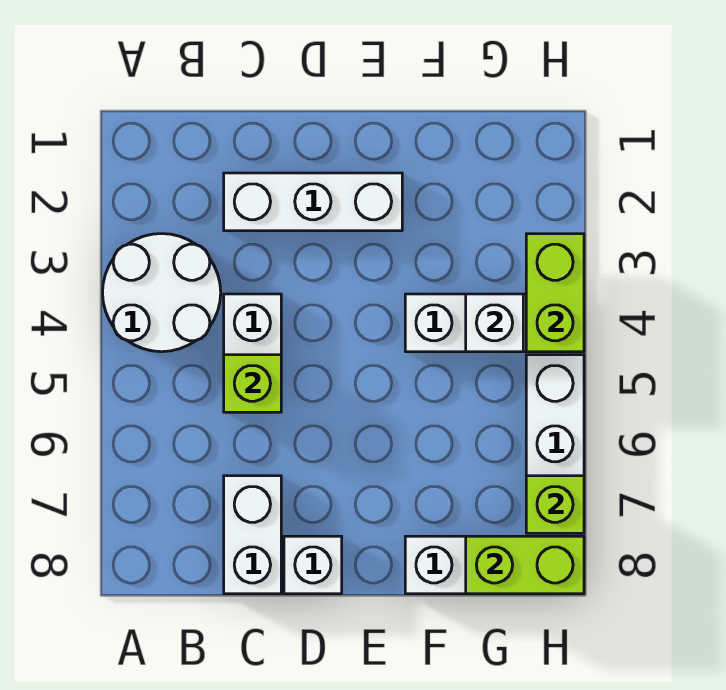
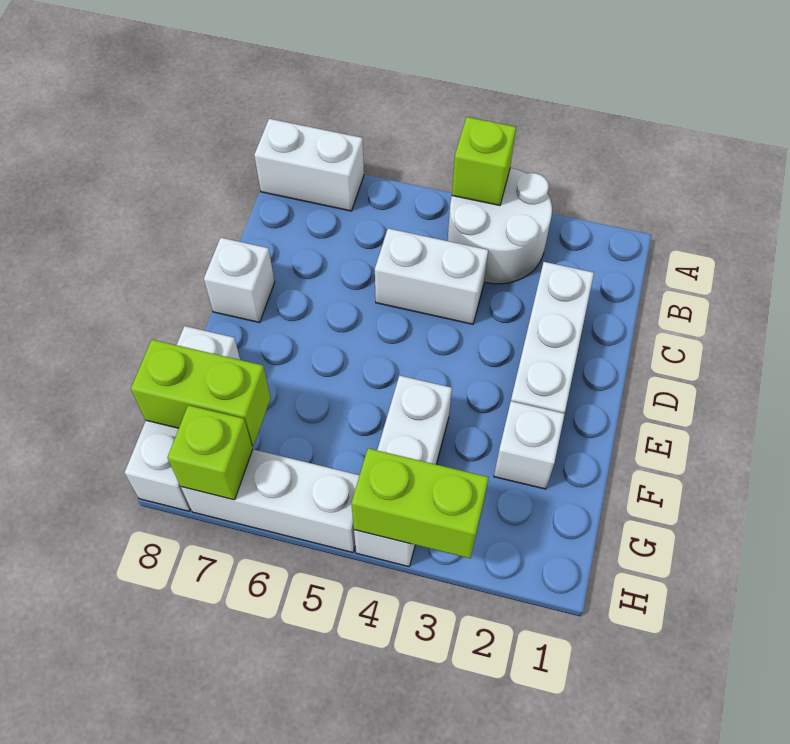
lime brick C5 level 2 -> lime brick A4 level 2
white brick C7:C8 level 1 -> white brick A7:A8 level 1
white brick G4 level 2 -> white brick F2 level 1
lime brick G8:H8 level 2 -> lime brick G7:G8 level 2

